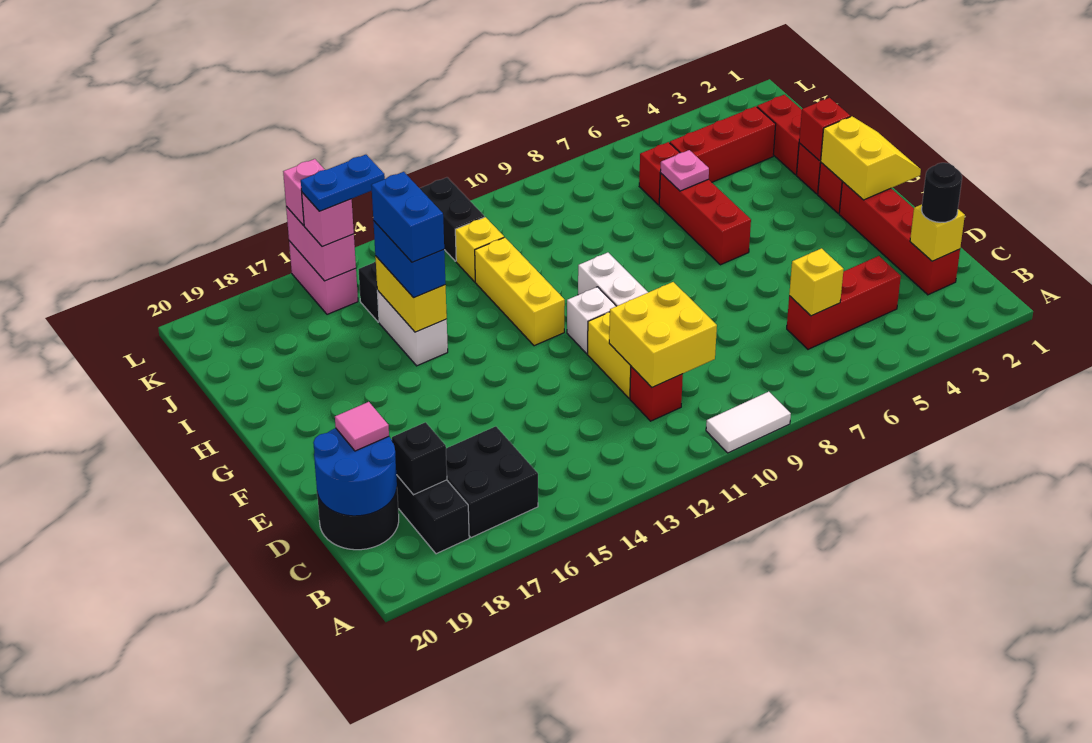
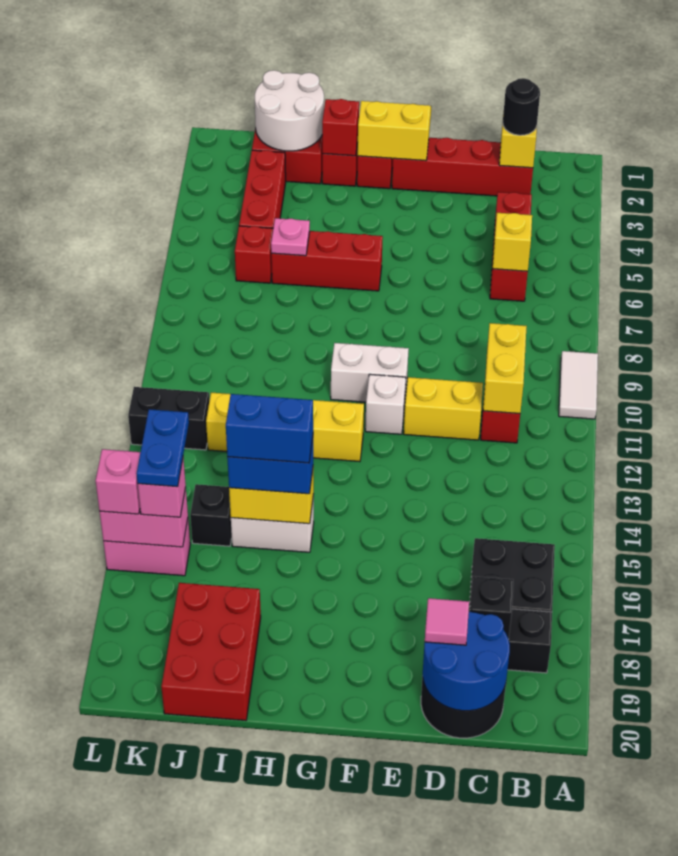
yellow brick C10:D11 level 2 -> yellow brick C10:C11 level 2
none -> white round brick I1:J2 level 2
none -> red brick I18:J20 level 1

